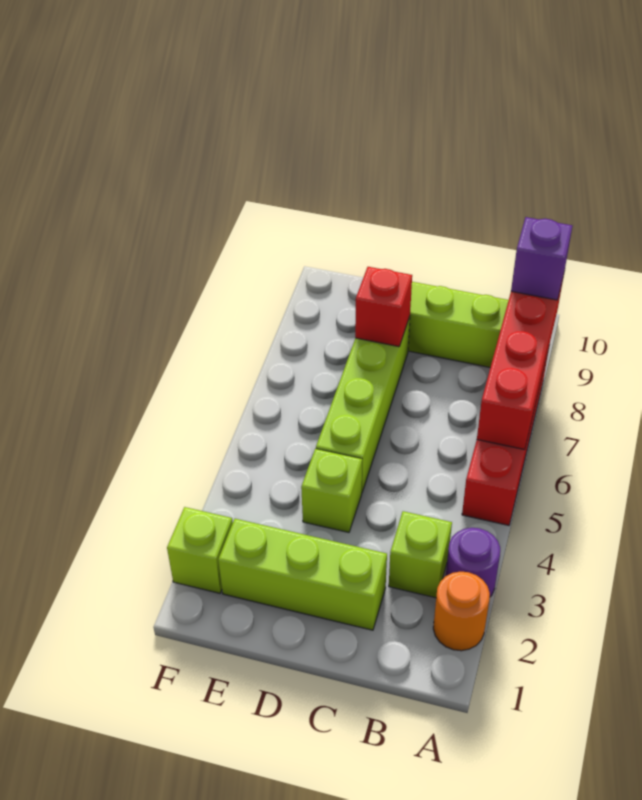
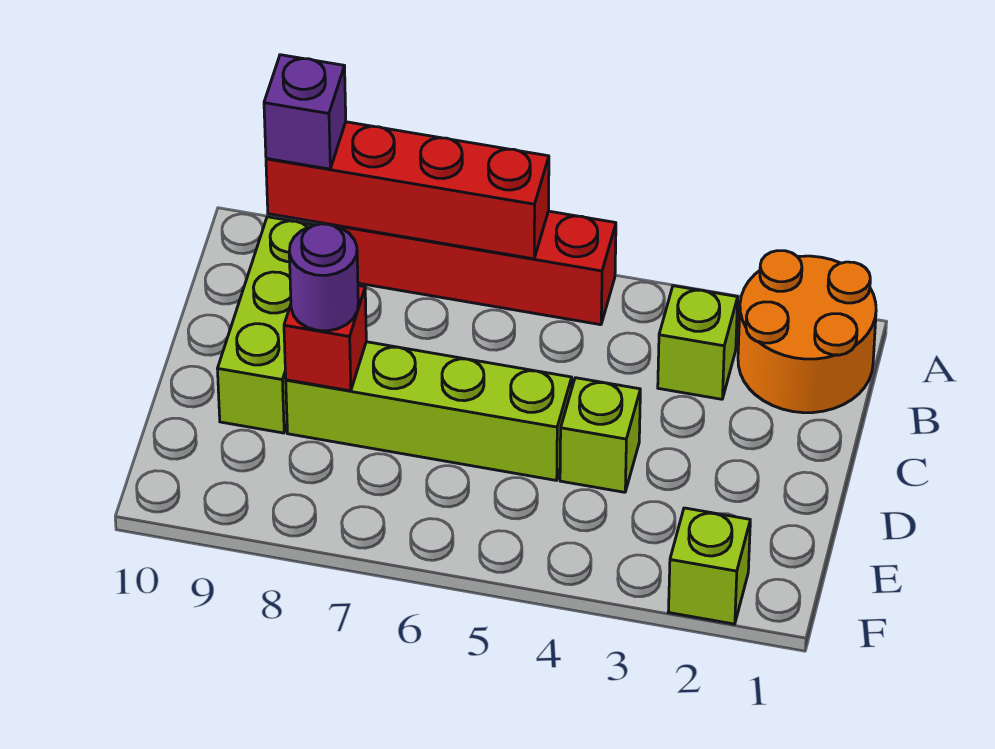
orange round brick A2 level 1 -> orange round brick A1:B2 level 1
purple round brick A3 level 1 -> purple round brick D8 level 3
lime brick C2:E2 level 1 -> none

